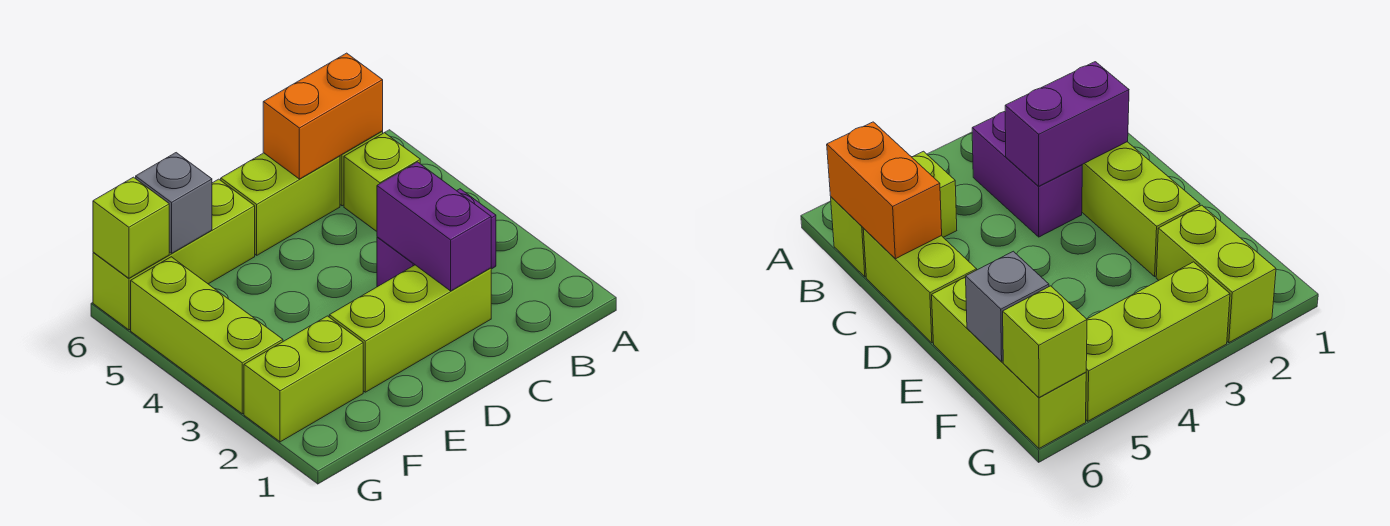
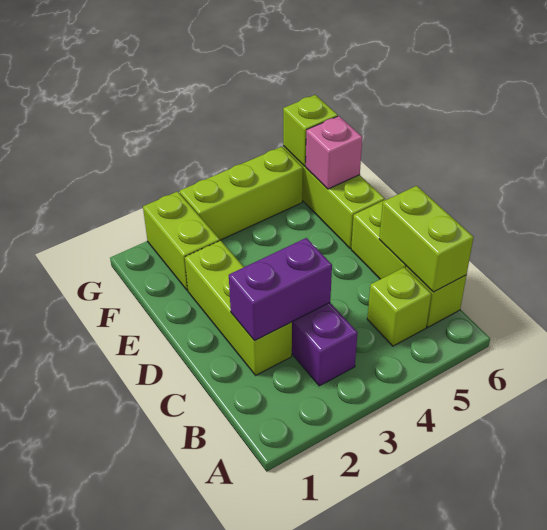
orange brick B6:C6 level 2 -> lime brick B6:C6 level 2
grey brick F6 level 2 -> pink brick F6 level 2

